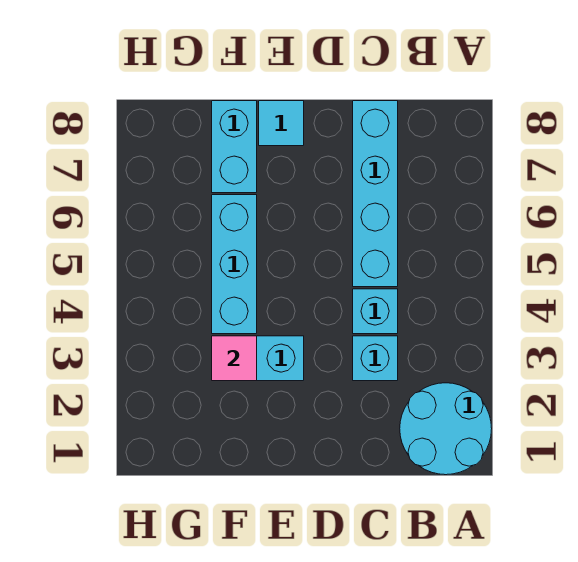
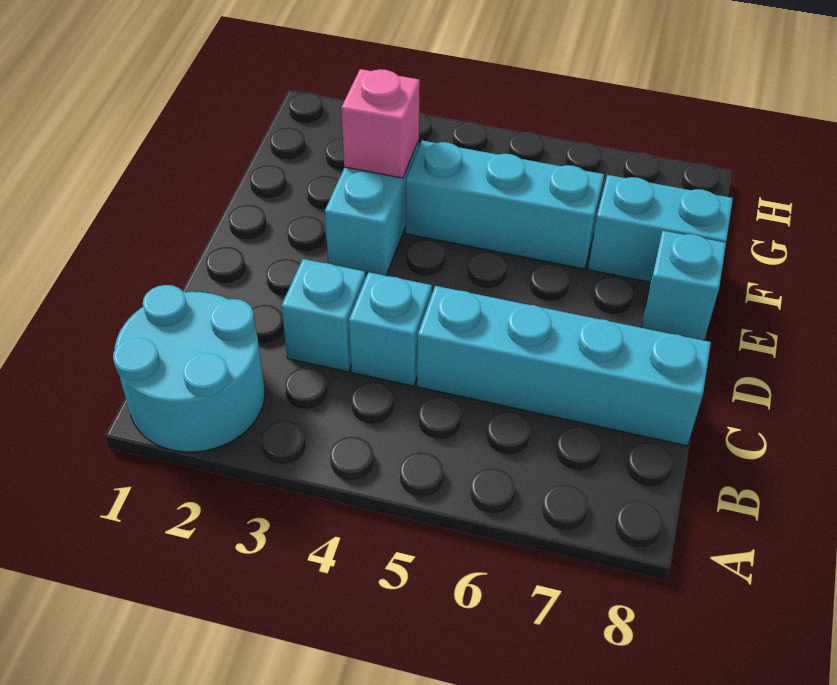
cyan tile E8 level 1 -> cyan brick E8 level 1
pink tile F3 level 2 -> pink brick F3 level 2

